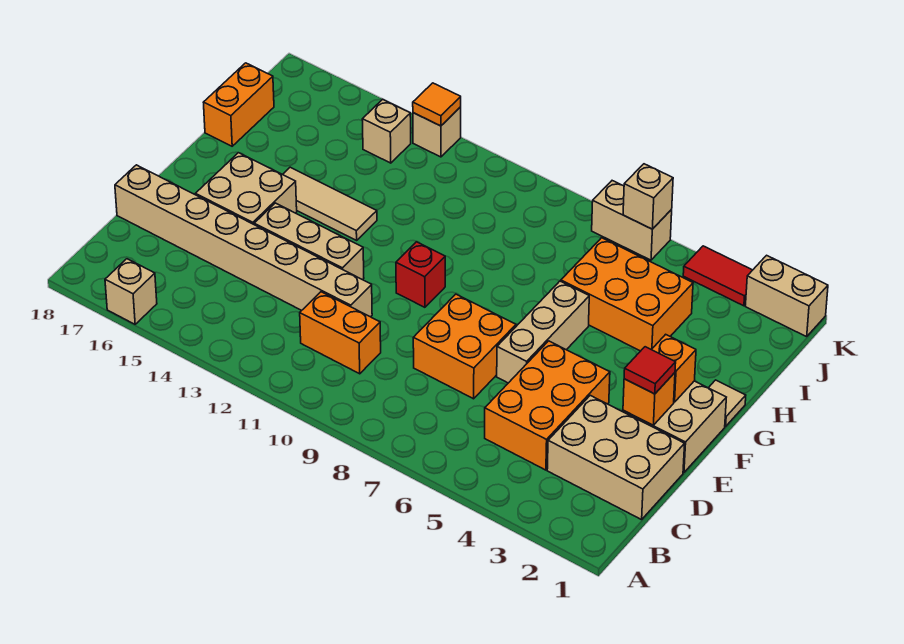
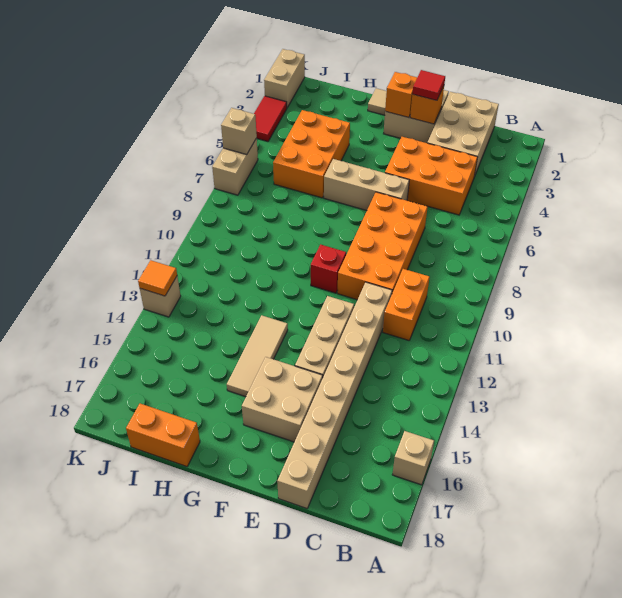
orange brick D7:E8 level 1 -> orange brick D7:E10 level 1
tan brick J14 level 1 -> none

